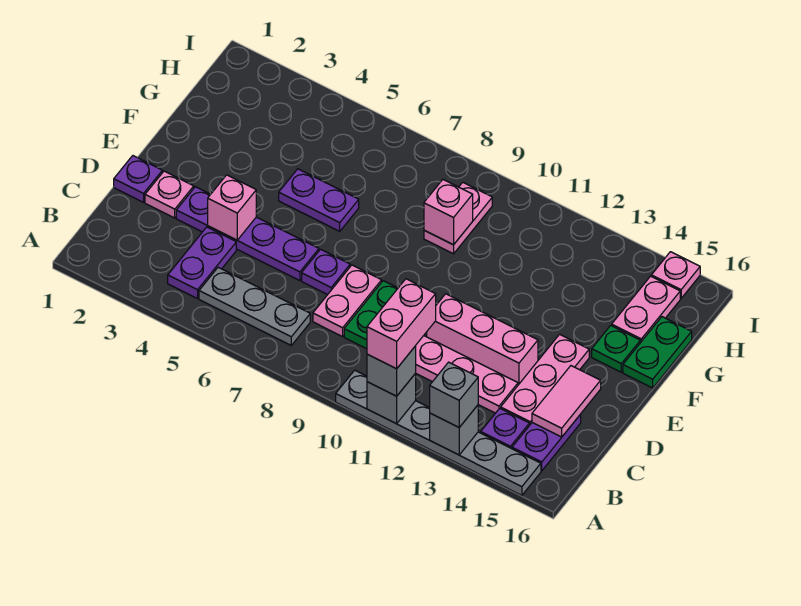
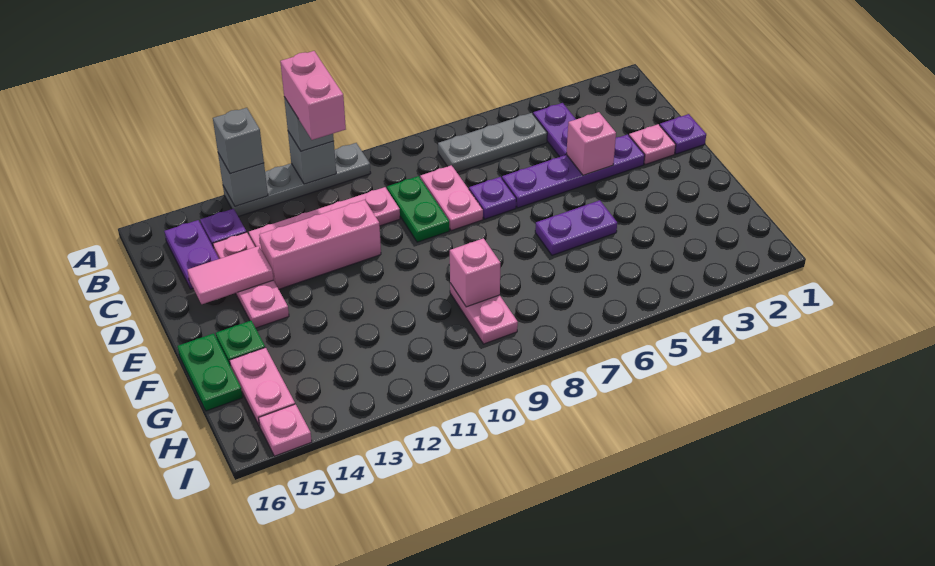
grey plate A10:A15 level 1 -> grey plate A10:A13 level 1
pink tile C15:D15 level 2 -> pink tile D14:D15 level 2

